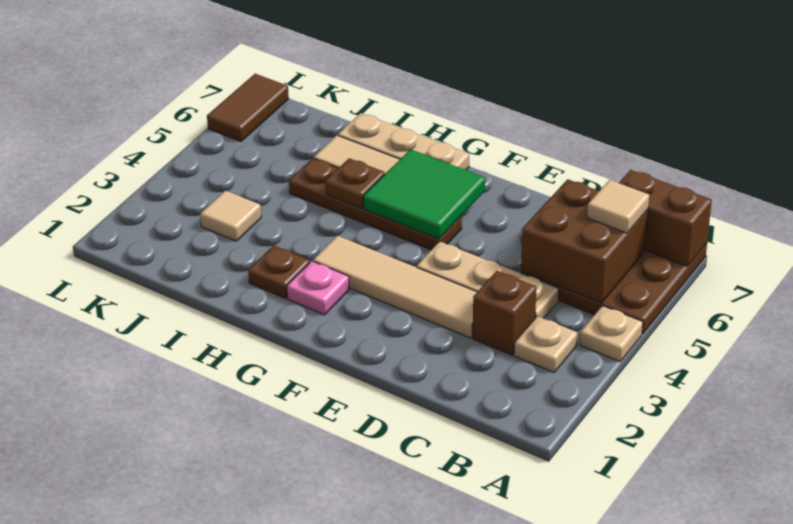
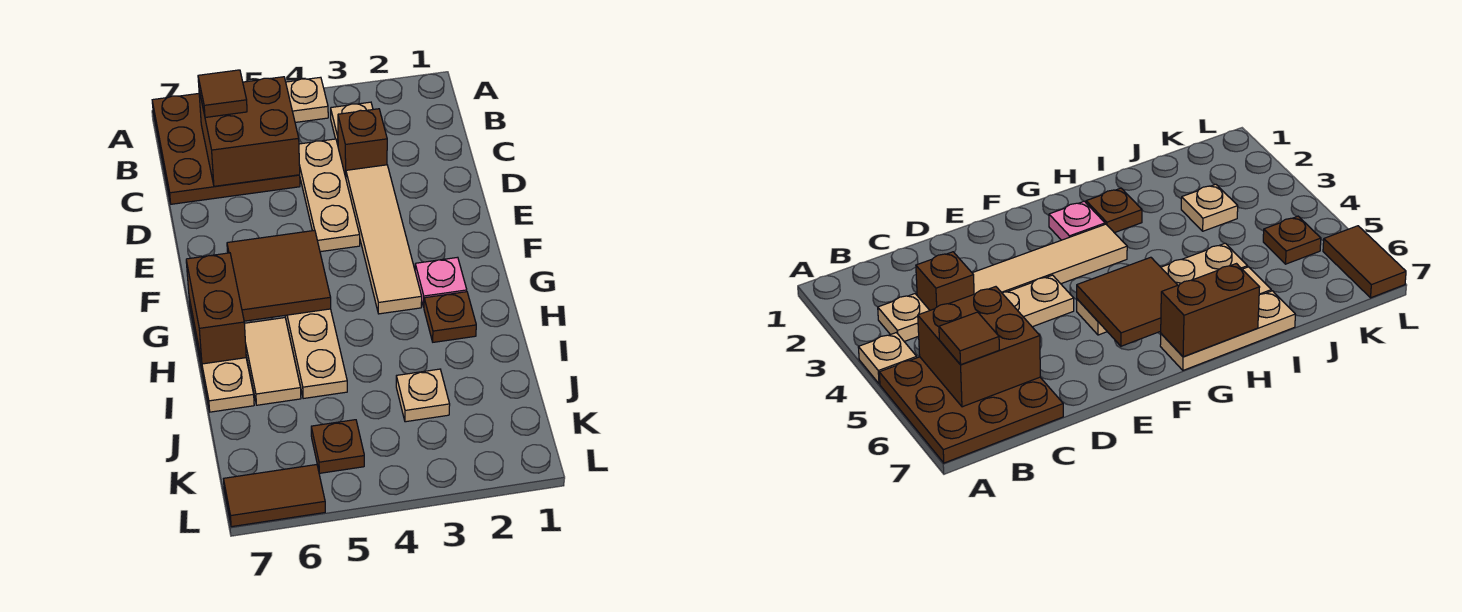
brown brick A7:B7 level 2 -> brown brick G7:H7 level 2
tan tile B6 level 3 -> brown tile B6 level 3
brown plate F5:I5 level 1 -> tan plate F5:I5 level 1
green tile F5:G6 level 2 -> brown tile F5:G6 level 2
brown plate H5 level 2 -> brown plate K5 level 1
tan tile J3 level 1 -> tan plate J3 level 1

